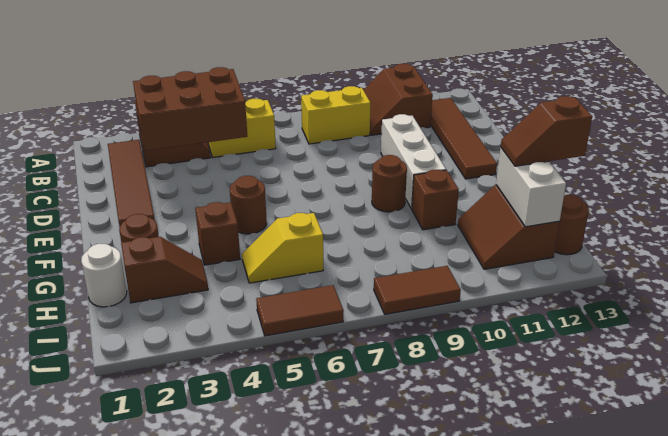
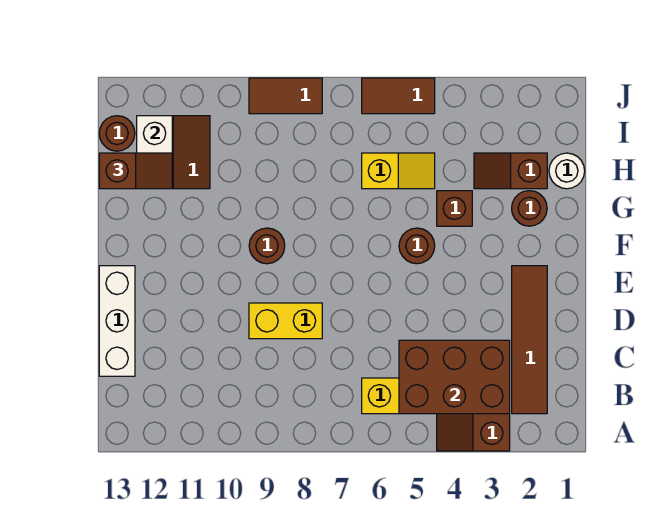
brown slope A10:B11 level 1 top 11 -> none
yellow brick B8:B9 level 1 -> yellow brick D8:D9 level 1
brown tile B12:E12 level 1 -> none
white brick D10:F10 level 1 -> white brick C13:E13 level 1
brown brick G10 level 1 -> none

